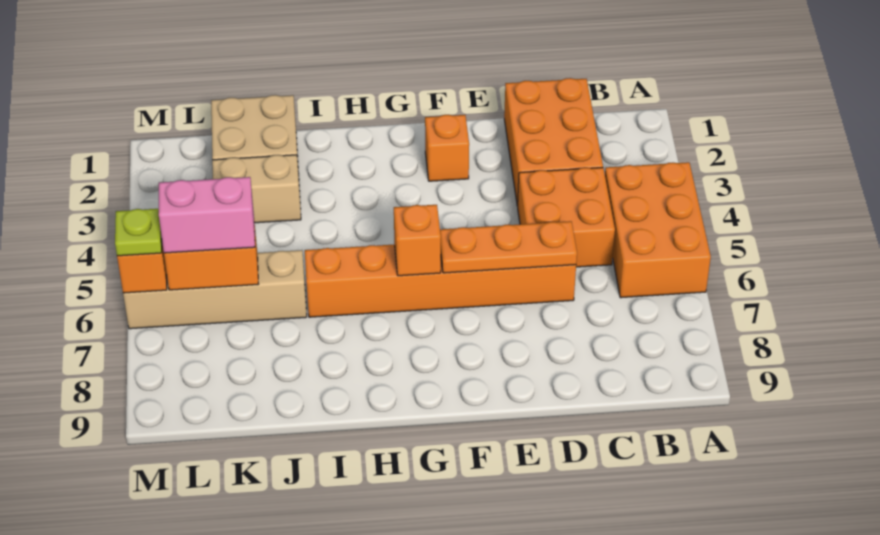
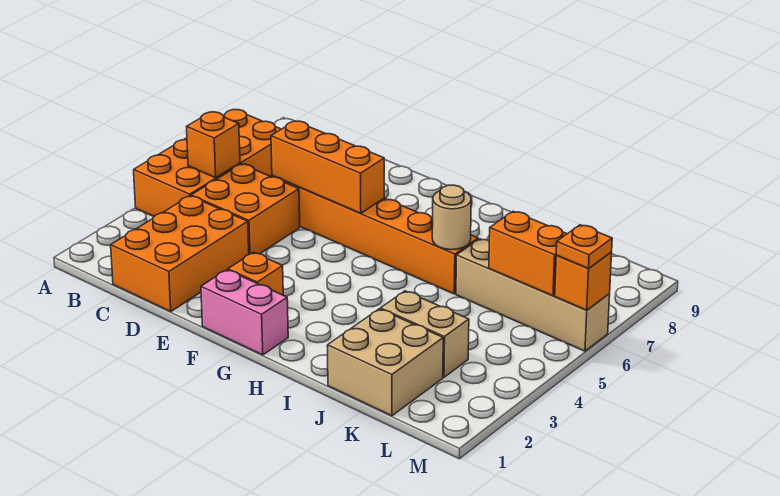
orange brick A4:B6 level 1 -> orange brick A4:B7 level 1
orange plate D6:F6 level 2 -> orange brick D6:F6 level 2
orange brick G6 level 2 -> orange brick B5 level 2
none -> tan round brick I6 level 2
pink brick K6:L6 level 3 -> pink brick F1:G1 level 1
lime plate M6 level 3 -> orange plate M6 level 3

